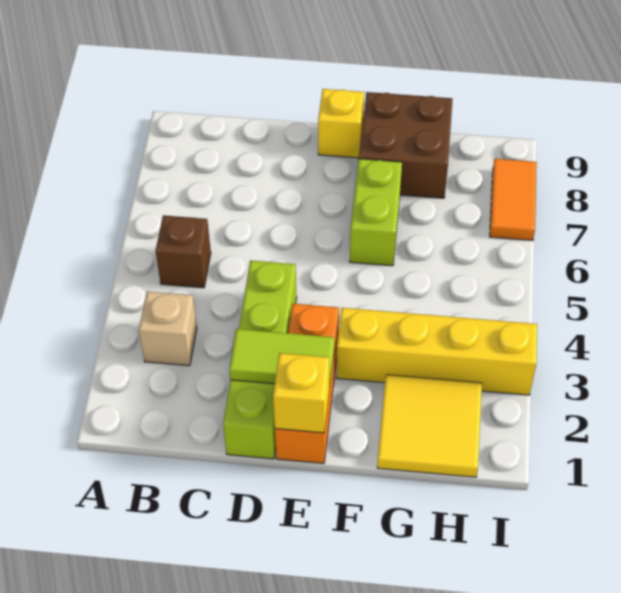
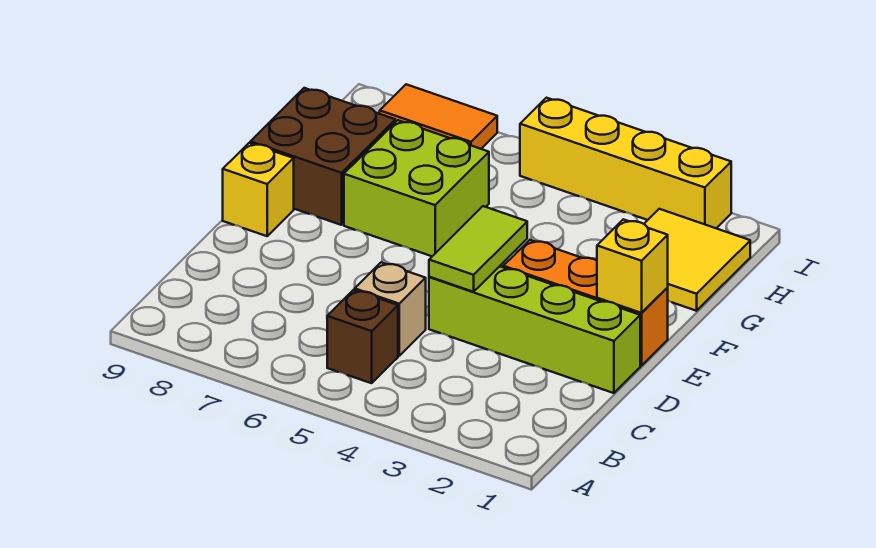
tan brick B3 level 1 -> tan brick C5 level 1
lime tile D2:E2 level 2 -> lime tile D4:E4 level 2
yellow brick F3:I3 level 1 -> yellow brick I2:I5 level 1
lime brick F6:F7 level 1 -> lime brick F6:G7 level 1

